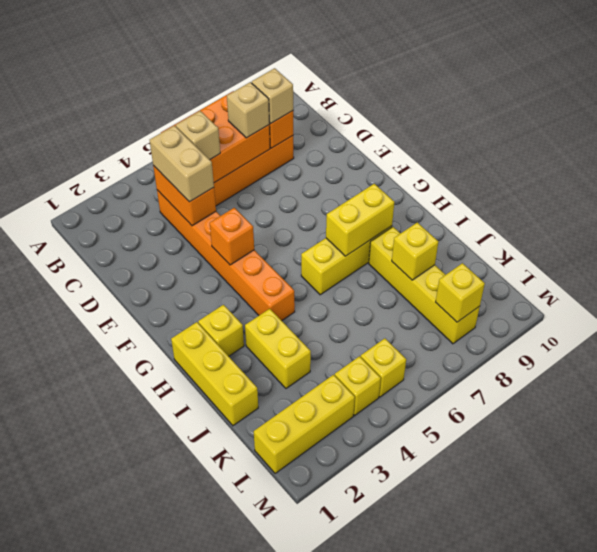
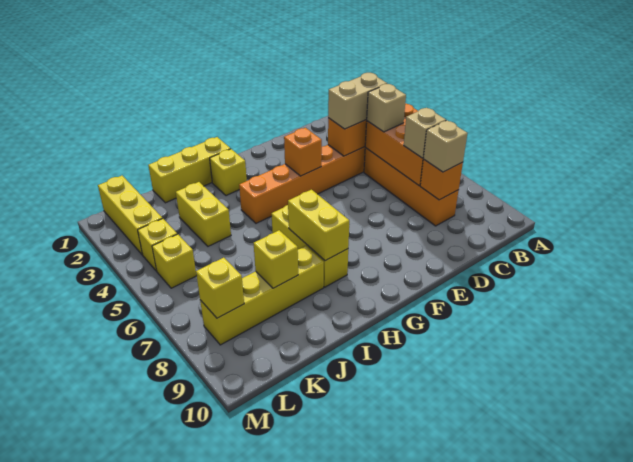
yellow brick I3:J3 level 1 -> yellow brick J3:J4 level 1

